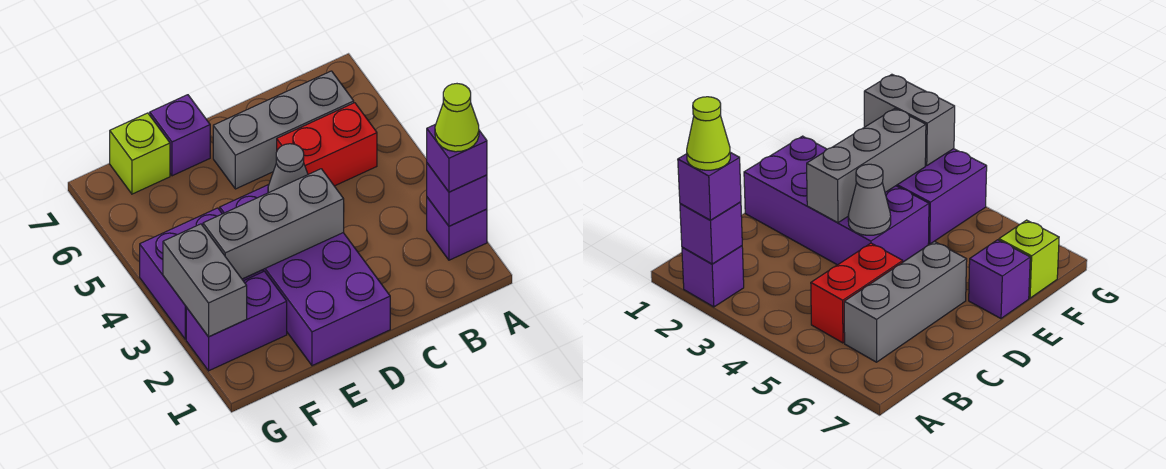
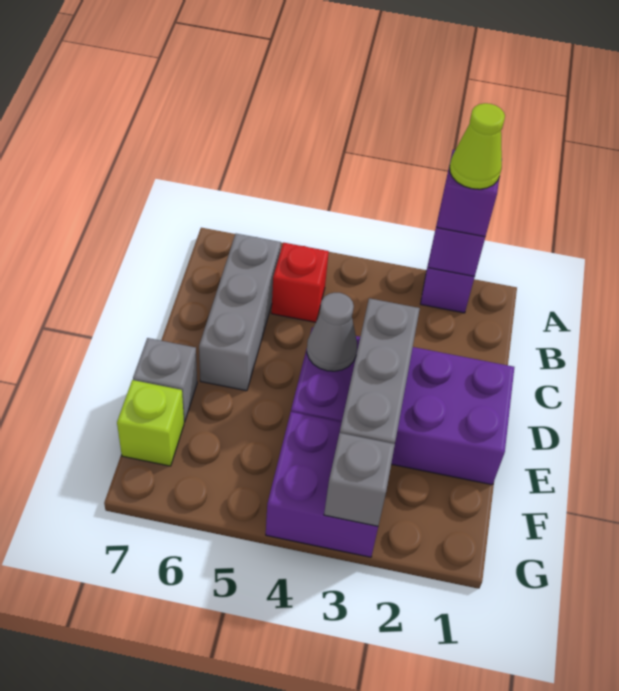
red brick B5:C5 level 1 -> red brick B5 level 1
purple brick E7 level 1 -> grey brick E7 level 1
purple brick F2:G2 level 1 -> none
grey brick G2:G3 level 2 -> grey brick G3 level 2

